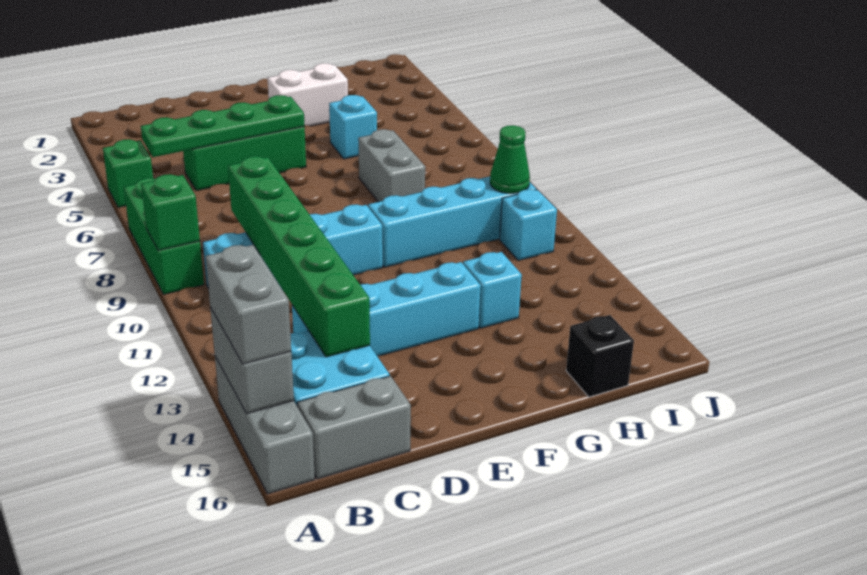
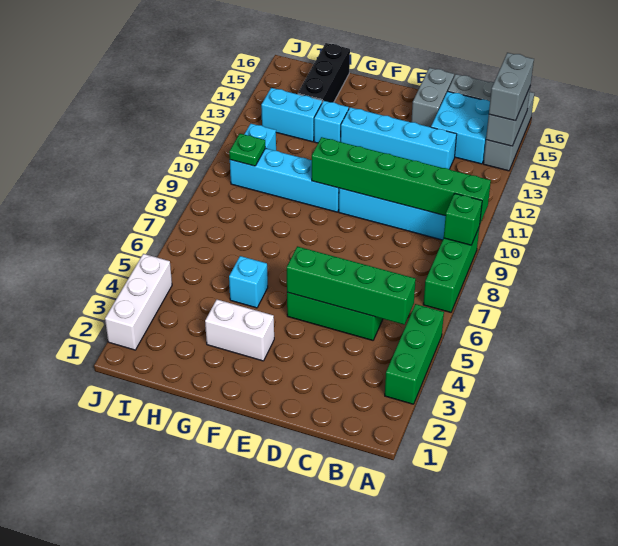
green brick A5 level 1 -> green brick A3:A5 level 1
green plate B5:E5 level 2 -> green brick B5:E5 level 2
green brick C9:C14 level 2 -> green brick A10:F10 level 2
grey brick G7:G8 level 1 -> grey brick D15:D16 level 1
none -> cyan brick H13:I13 level 1
black brick H16 level 1 -> black brick H14:H16 level 1
green cone I10 level 2 -> green plate I10 level 2
none -> white brick J2:J4 level 1

